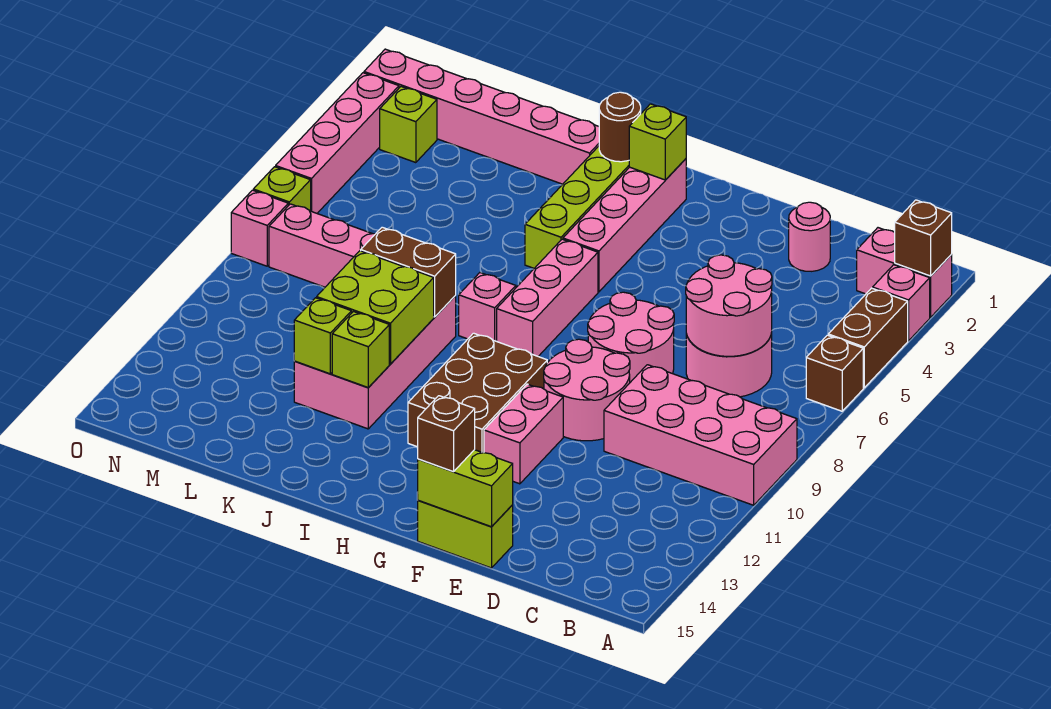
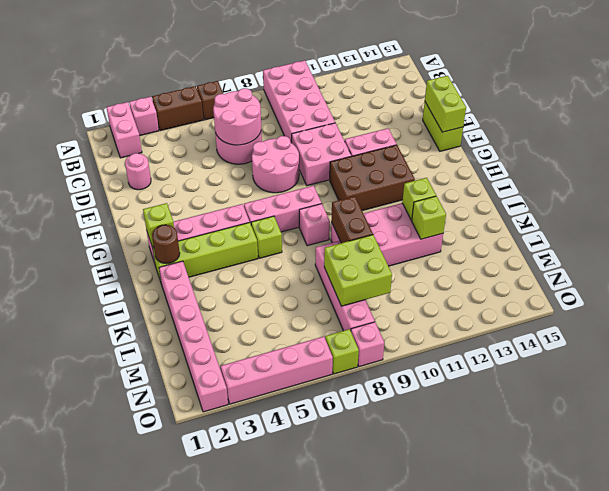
brown brick A2 level 2 -> none
pink round brick E9:F10 level 1 -> pink brick E9:F10 level 1
brown brick F15 level 3 -> none
lime brick J10:K11 level 2 -> lime brick L8:M9 level 2
lime brick N3 level 1 -> lime brick I6 level 1

